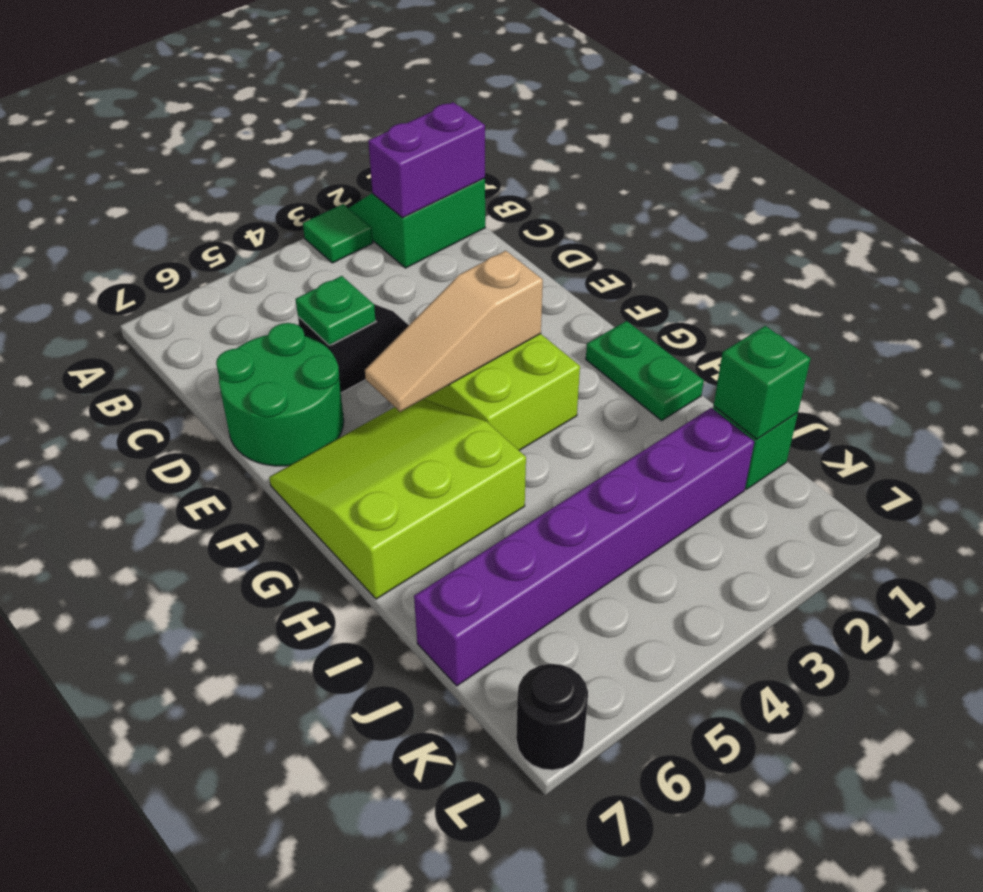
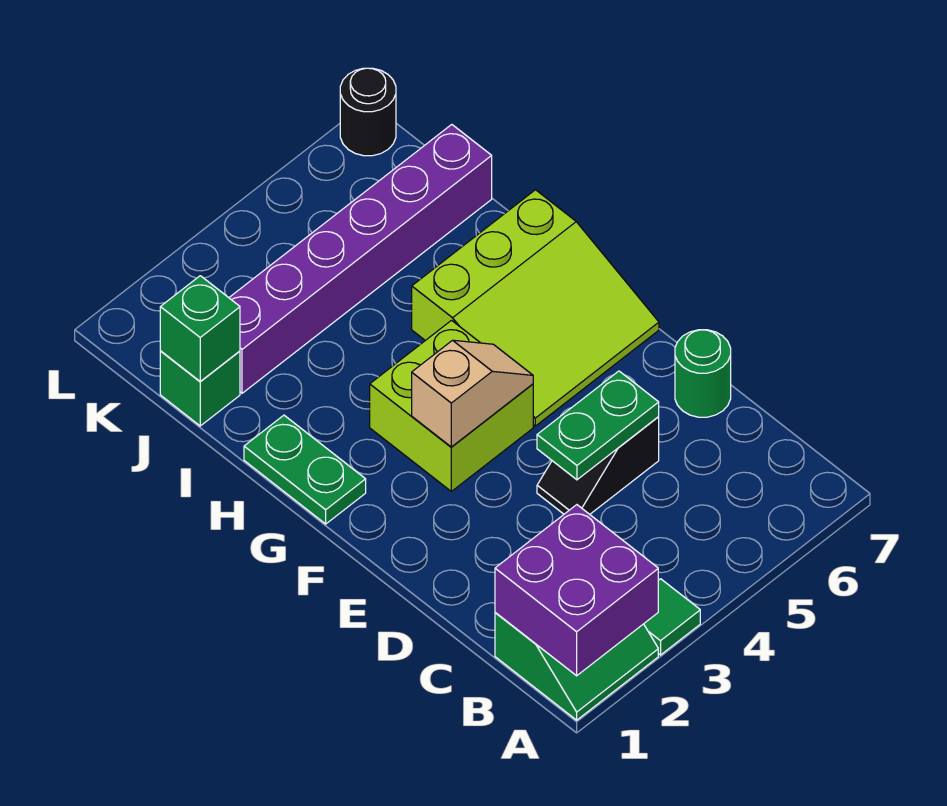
purple brick B1:B2 level 2 -> purple brick A1:B2 level 2
green plate D5 level 2 -> green plate D4:D5 level 2
green round brick D6:E7 level 1 -> green round brick D7 level 1
tan slope F3:F5 level 2 top 3 -> tan slope F3:F4 level 2 top 3

